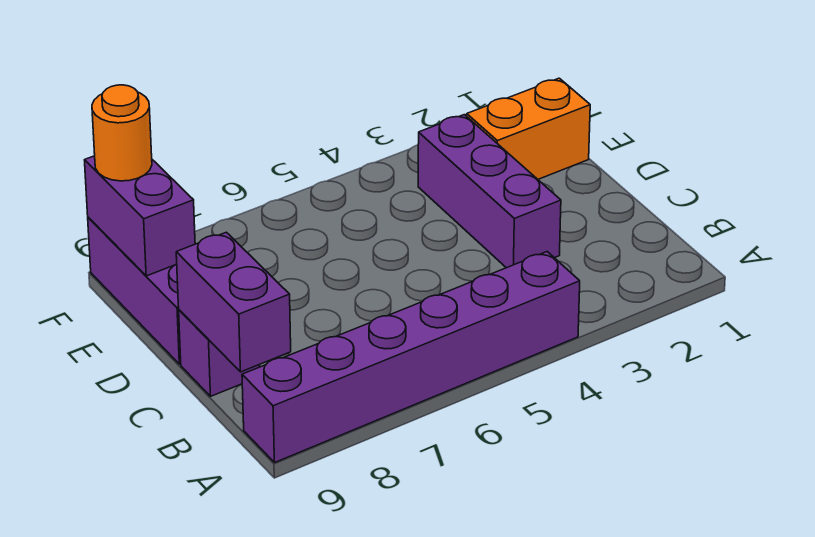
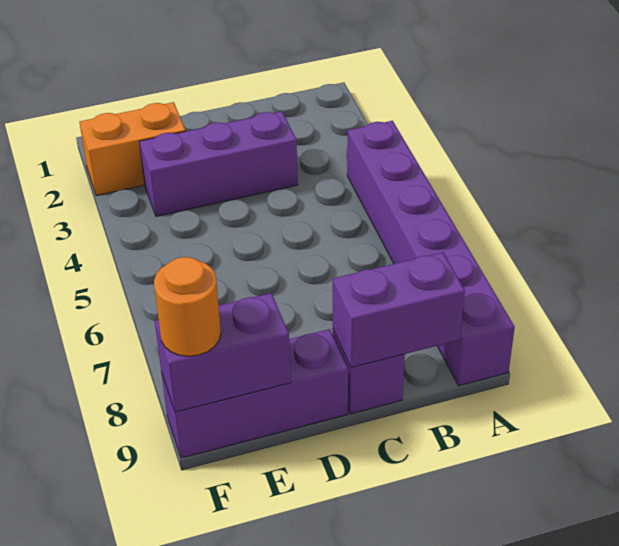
orange brick E1:E2 level 1 -> orange brick E2:F2 level 1

